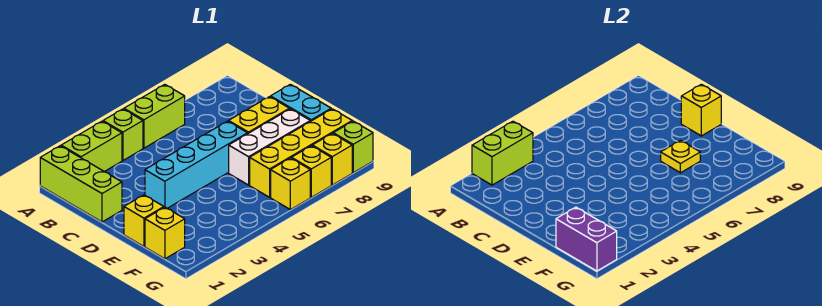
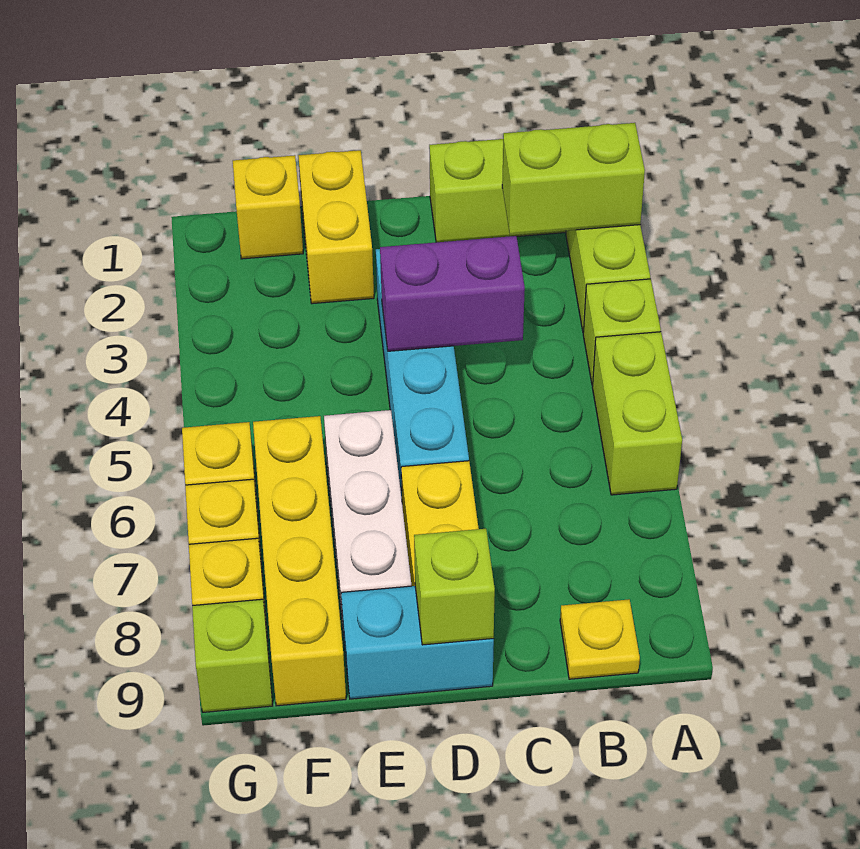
lime brick A2:A3 level 2 -> lime brick A2:B2 level 2
yellow brick D9 level 2 -> lime brick D9 level 2
yellow brick E1 level 1 -> yellow brick E1:E2 level 1
yellow plate E7 level 2 -> yellow plate B9 level 1
purple brick F1:G1 level 2 -> purple brick C4:D4 level 2

